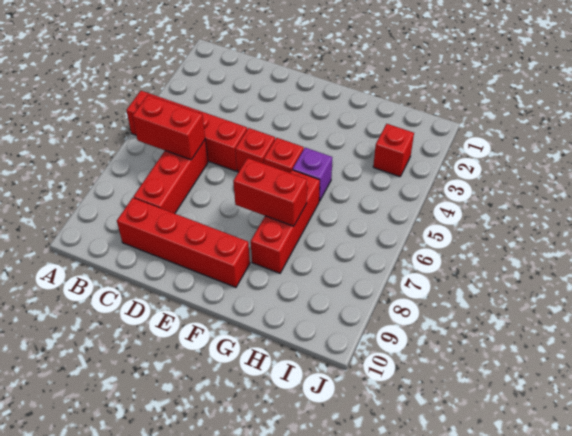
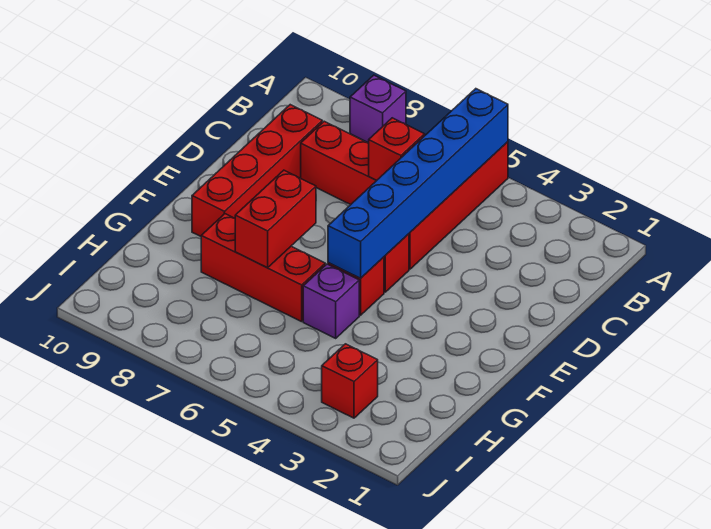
none -> blue brick A5:F5 level 2
none -> purple brick A8 level 1
red brick B6:C6 level 2 -> red brick C6 level 2

